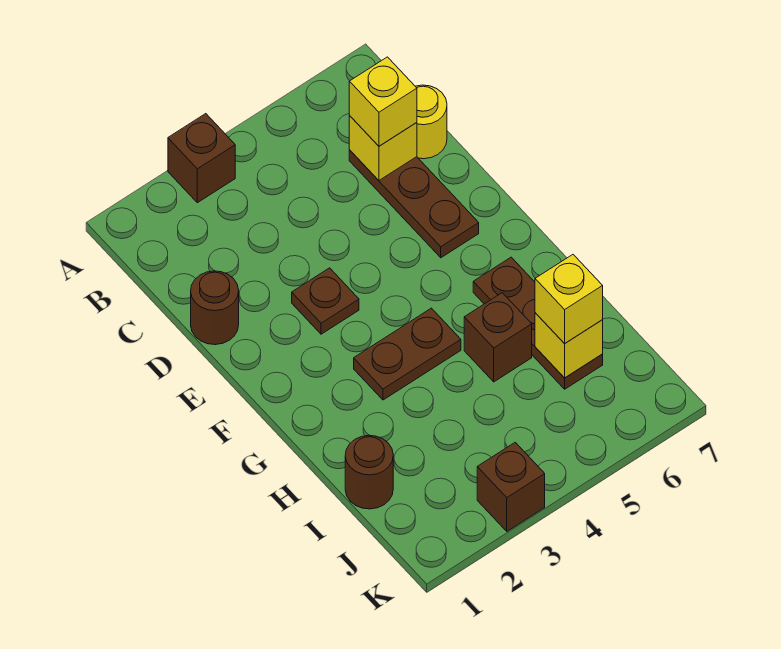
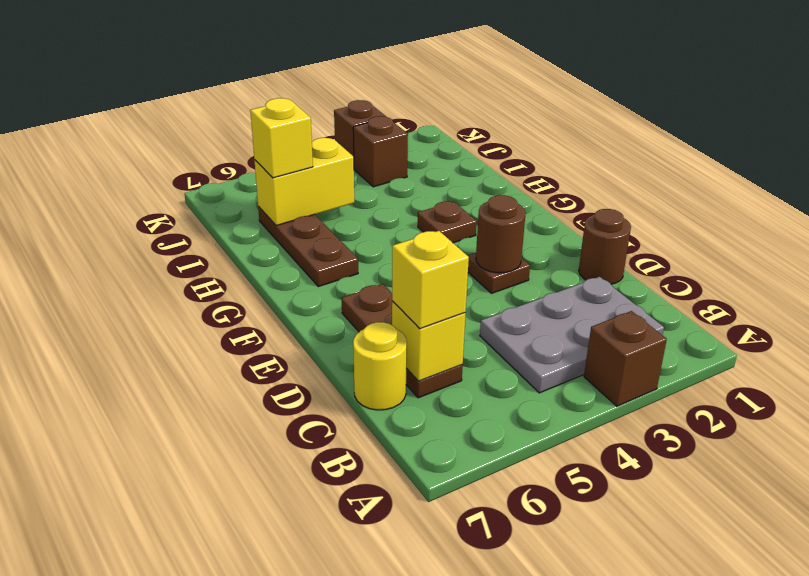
none -> grey plate B2:C4 level 1
brown plate G3:G4 level 1 -> brown plate G3 level 1
brown brick H5 level 1 -> brown brick J3 level 1
brown round brick I1 level 1 -> brown round brick E3 level 2
yellow brick I6 level 2 -> yellow brick I5:I6 level 2

